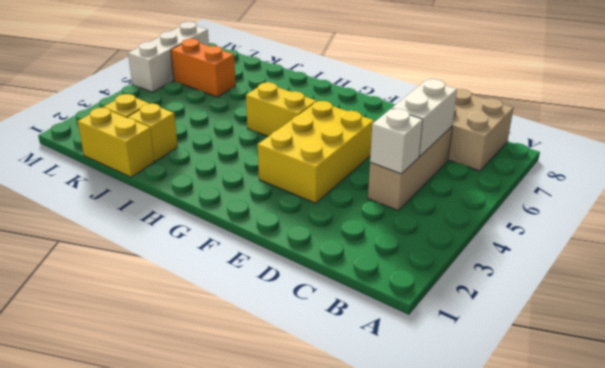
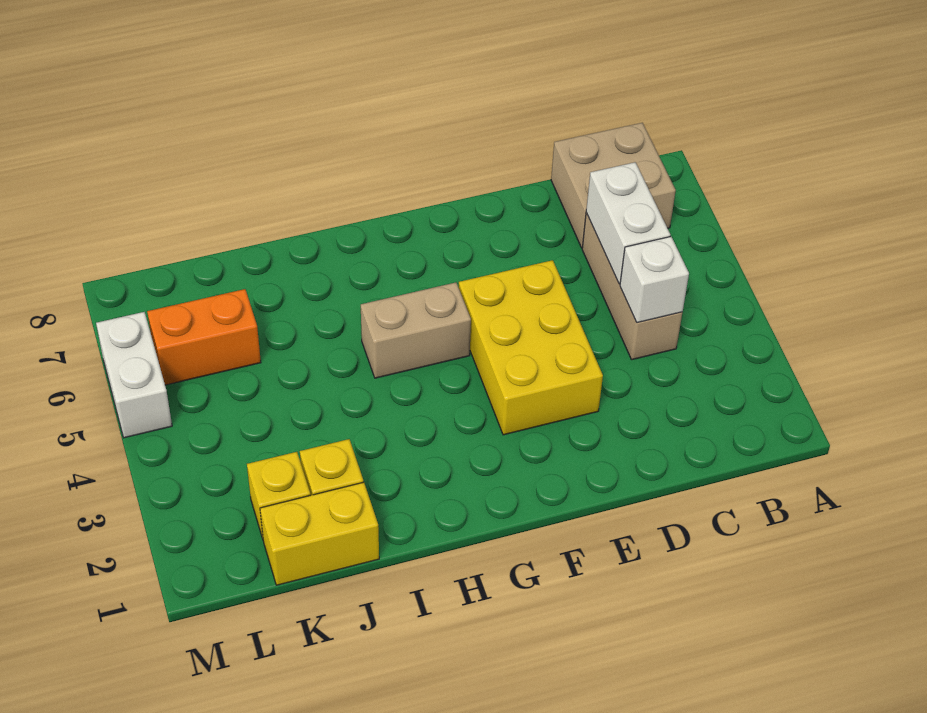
yellow brick G5:H5 level 1 -> tan brick G5:H5 level 1
white brick M5:M7 level 1 -> white brick M5:M6 level 1

